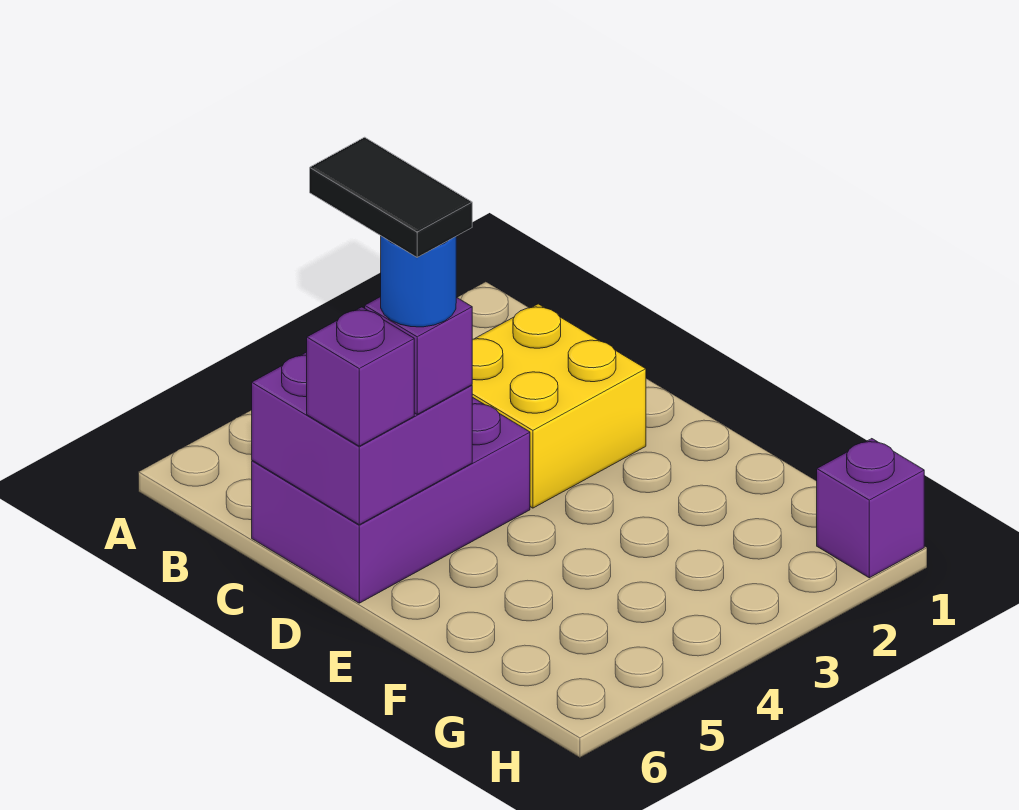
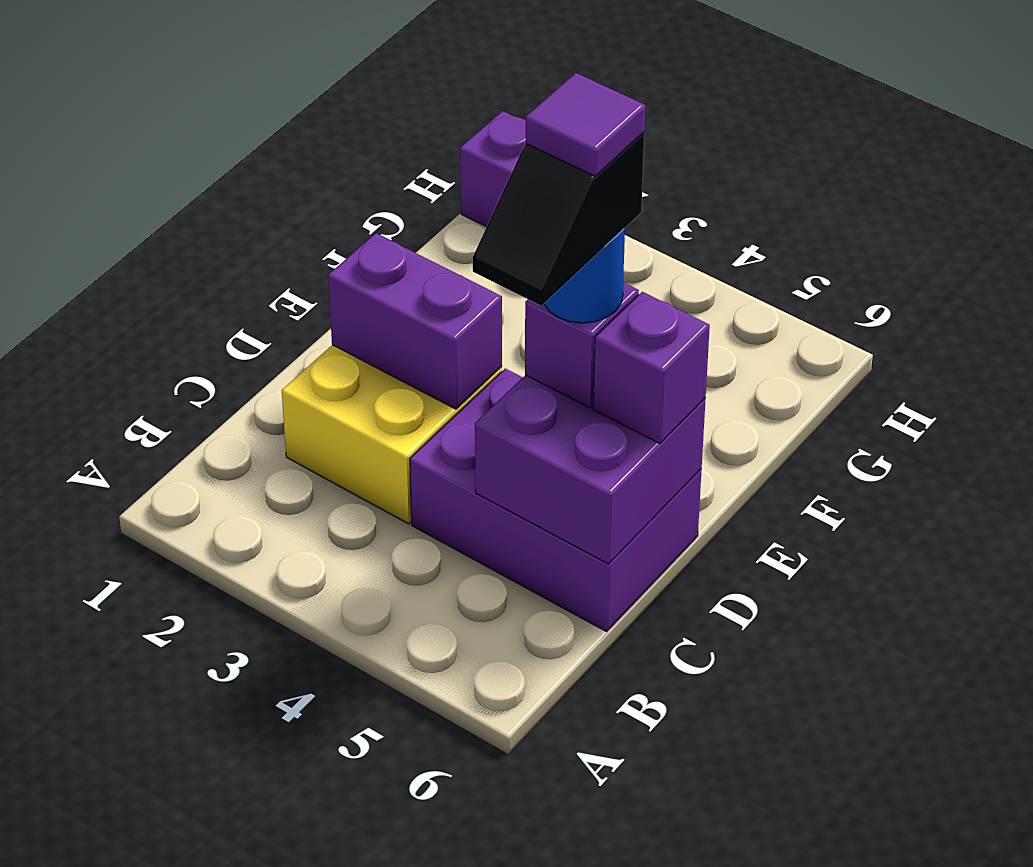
black tile C5:D5 level 5 -> black slope C5:D5 level 5 top D
none -> purple brick D2:D3 level 2
none -> purple tile D5 level 6

